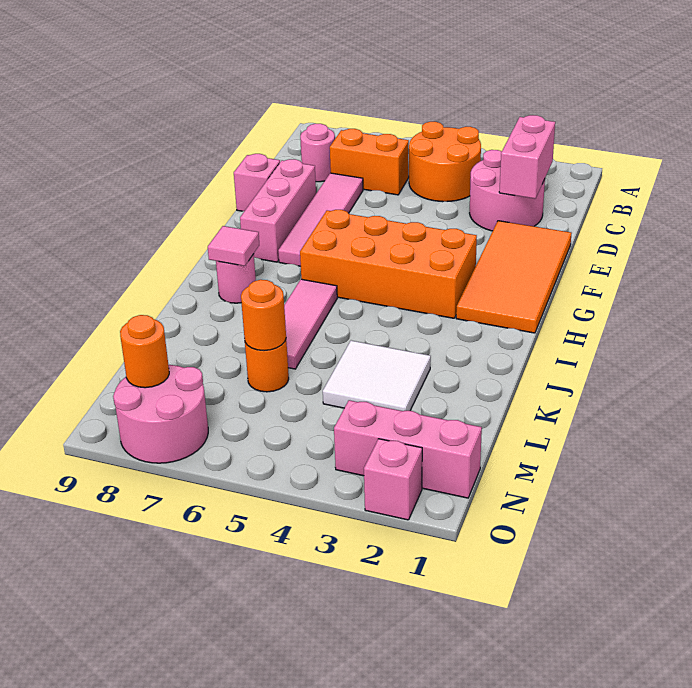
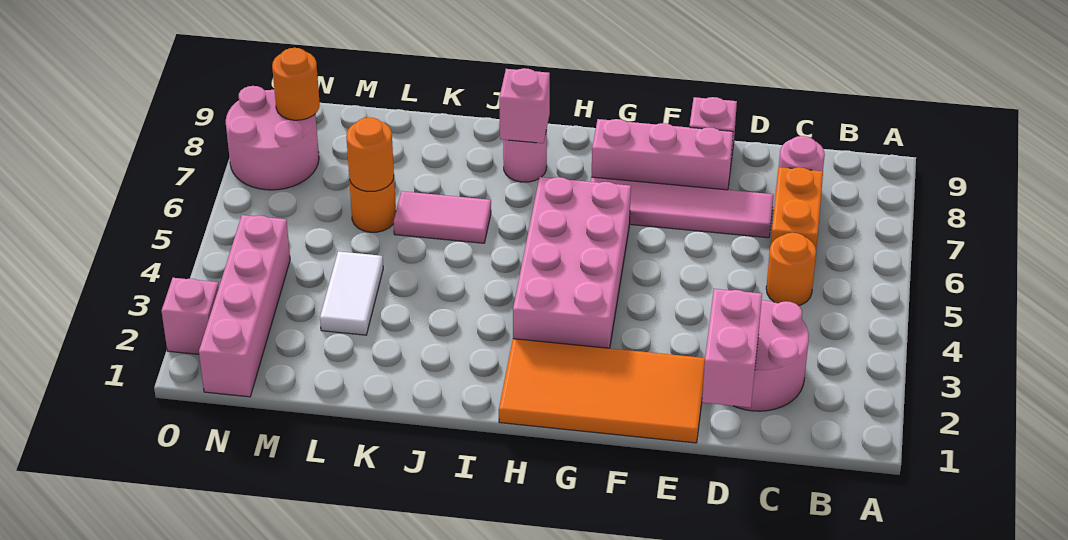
orange round brick B4:C5 level 1 -> orange round brick C5 level 1
pink brick C2:D2 level 2 -> pink brick D1:D2 level 2
orange brick G3:H6 level 1 -> pink brick G3:H6 level 1
pink tile I6:K6 level 1 -> pink tile J6:K6 level 1
pink tile I8 level 2 -> pink brick I8 level 2
white tile K3:L4 level 1 -> white tile L3:L4 level 1
pink brick N1:N3 level 1 -> pink brick N1:N4 level 1

